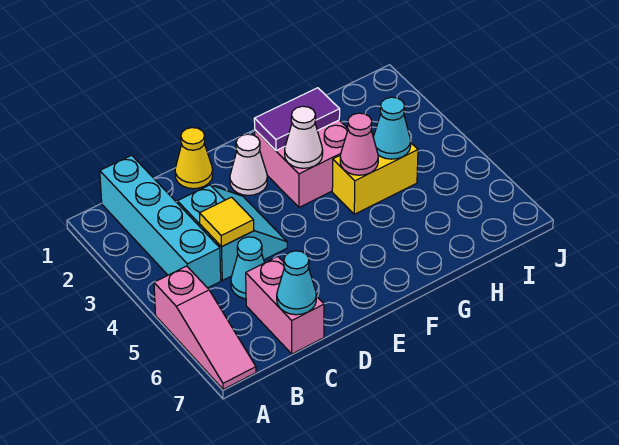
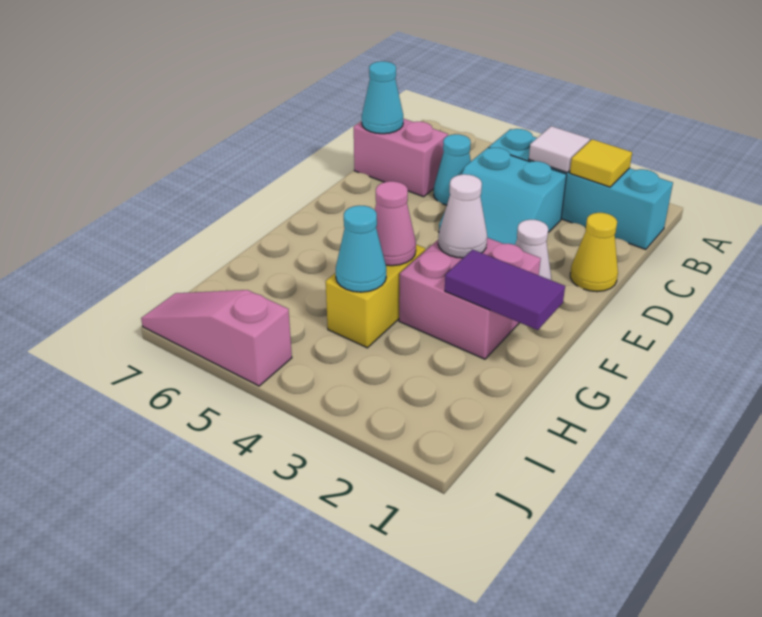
pink slope A5:A7 level 1 top 5 -> pink slope J5:J7 level 1 top 5
none -> white tile B3 level 2
yellow tile C4 level 2 -> yellow tile B2 level 2
purple tile F2:G2 level 2 -> purple tile G1:G2 level 2

